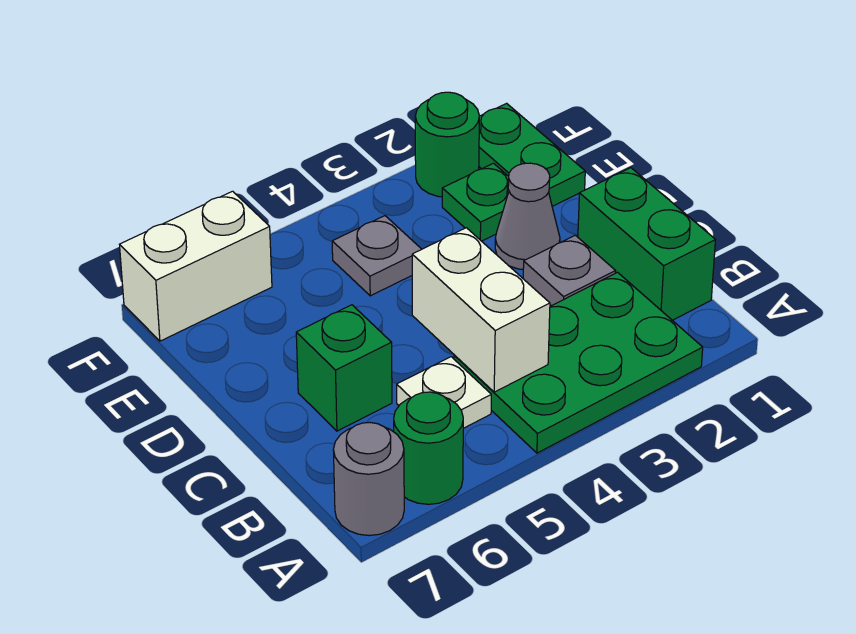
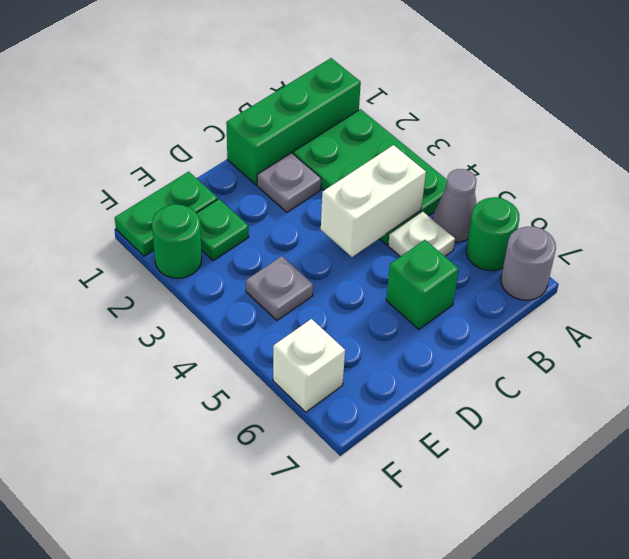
green brick B1:C1 level 1 -> green brick A1:C1 level 1
grey cone D2 level 1 -> grey cone A5 level 1
white brick F6:F7 level 1 -> white brick F6 level 1

